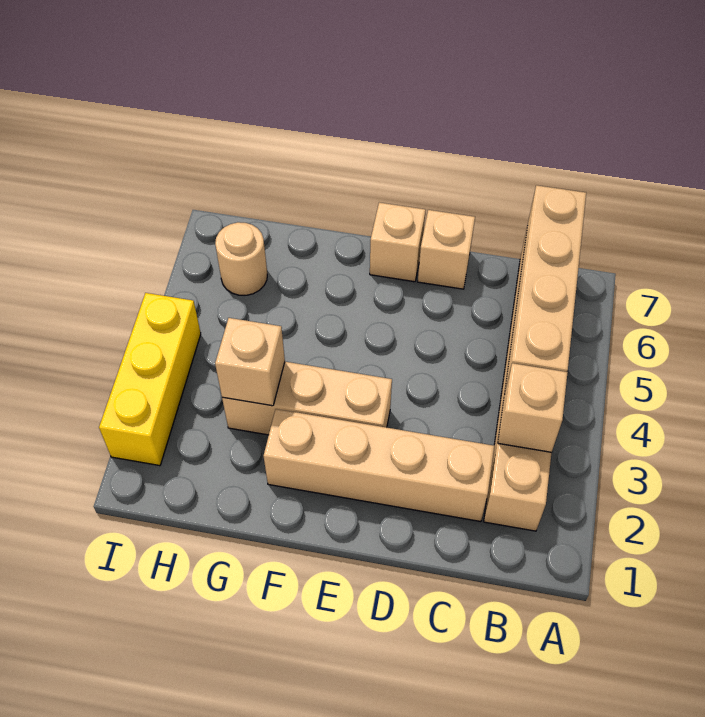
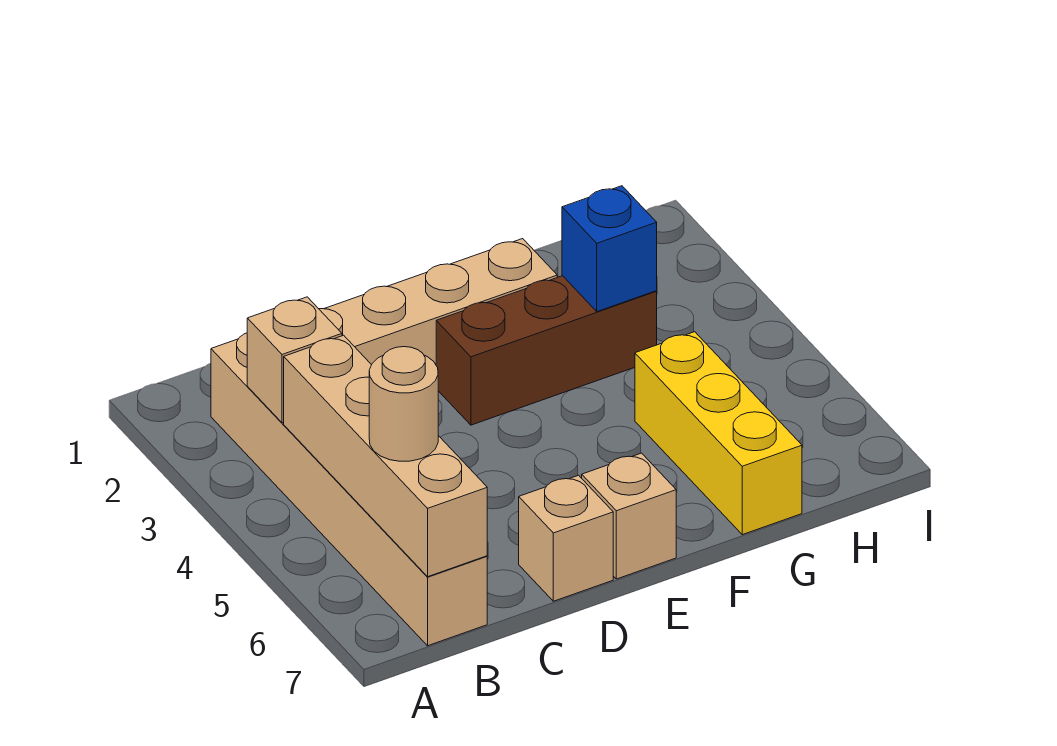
tan brick E3:G3 level 1 -> brown brick E3:G3 level 1
tan brick G3 level 2 -> blue brick G3 level 2
tan round brick H6 level 1 -> tan round brick B6 level 3
yellow brick I2:I4 level 1 -> yellow brick G5:G7 level 1

